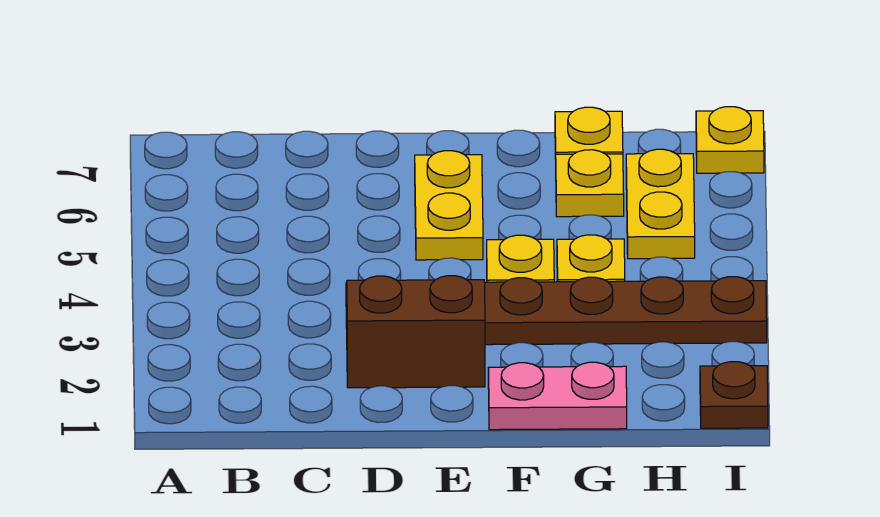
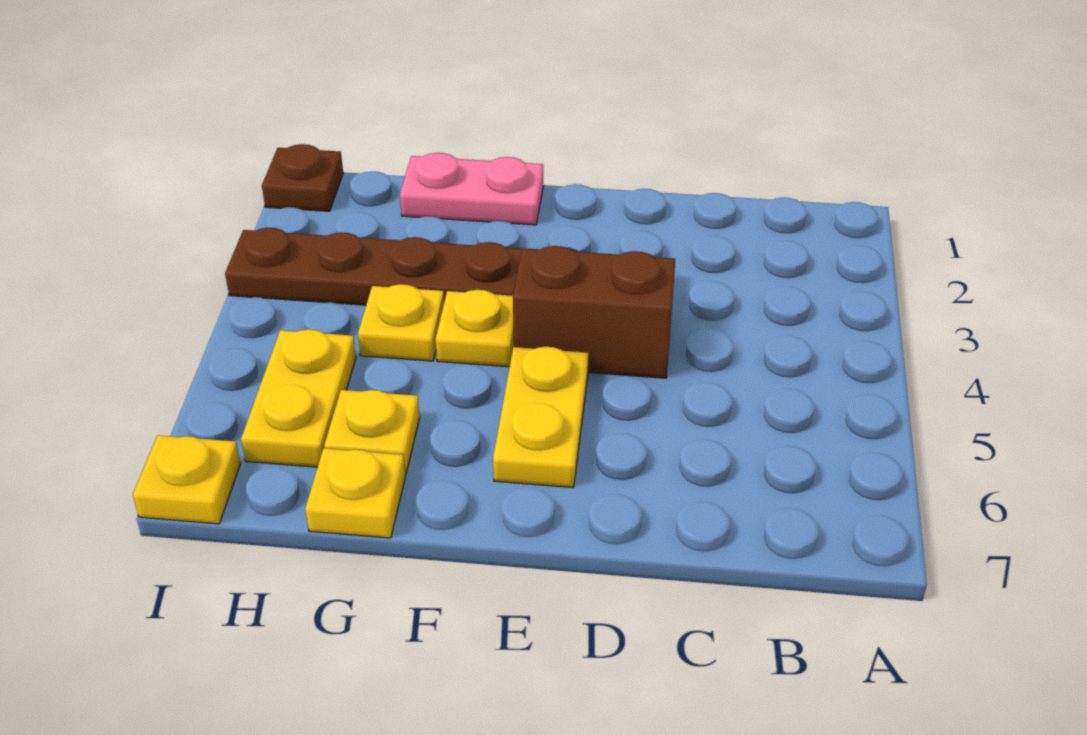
brown brick D2:E2 level 1 -> brown brick D4:E4 level 1

